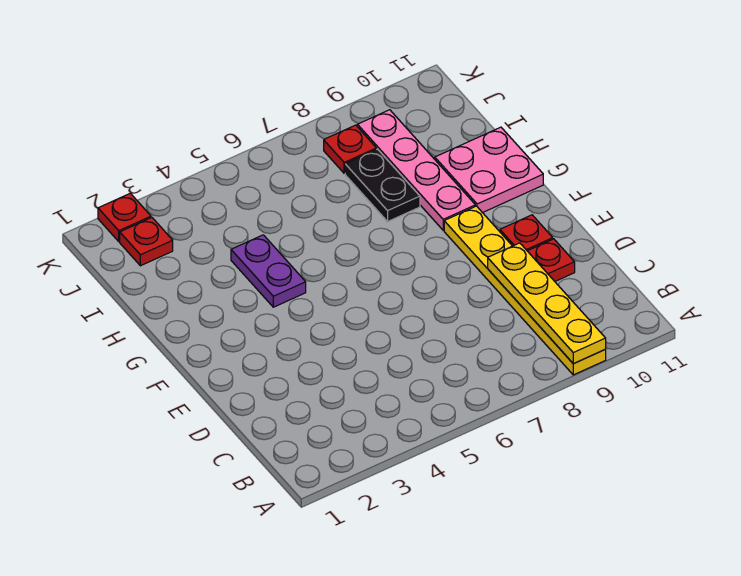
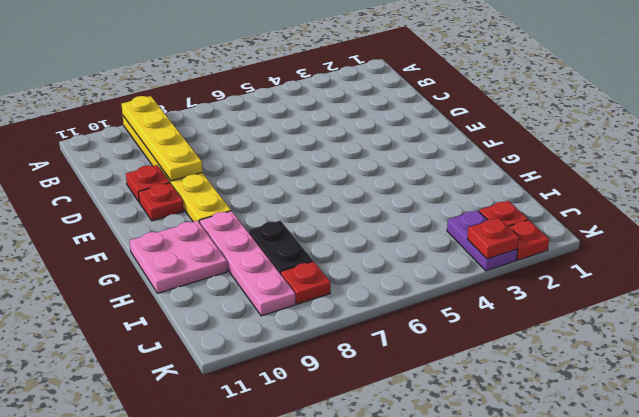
purple plate G4:H4 level 1 -> purple plate J3:K3 level 1
none -> red plate K3 level 2

